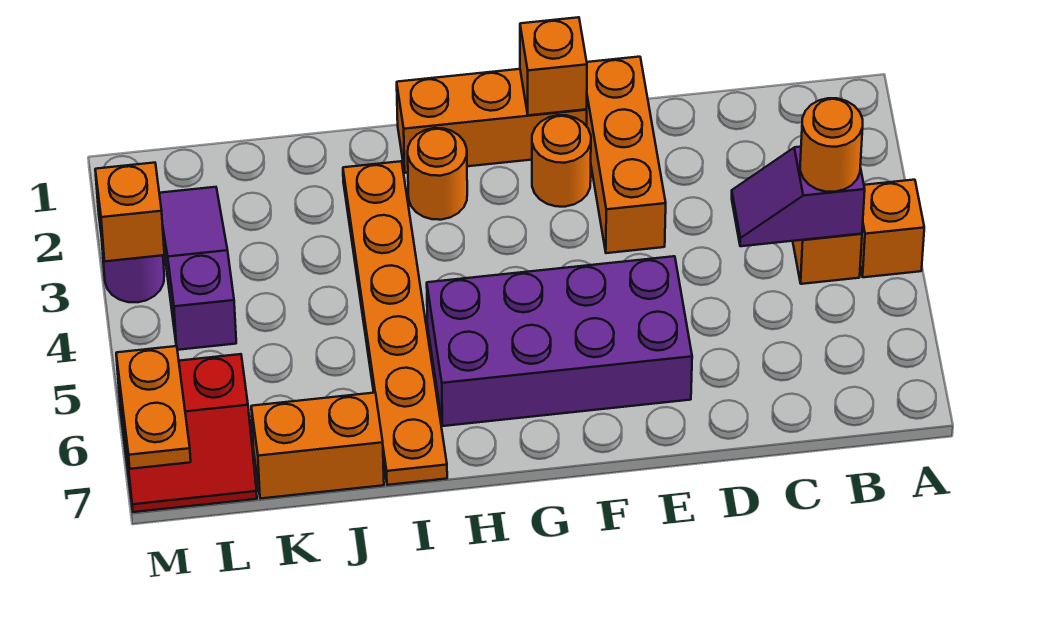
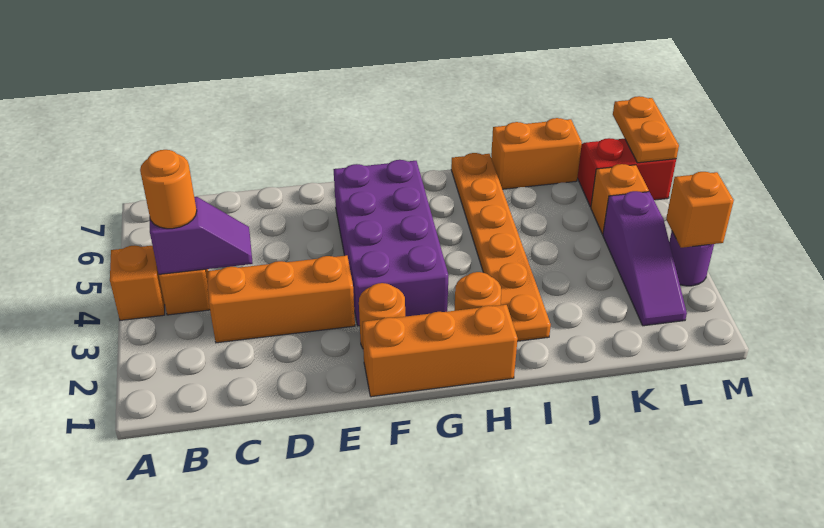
orange brick E1:E3 level 1 -> orange brick C3:E3 level 1
purple brick E5:H6 level 1 -> purple brick F3:G6 level 1
orange brick F1 level 2 -> orange brick L5 level 1

